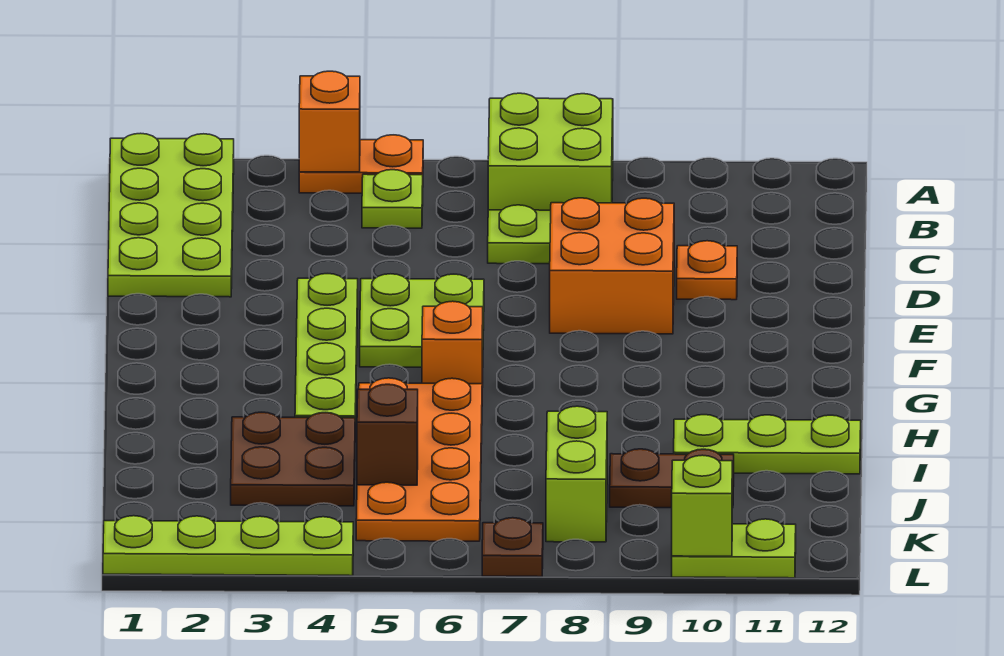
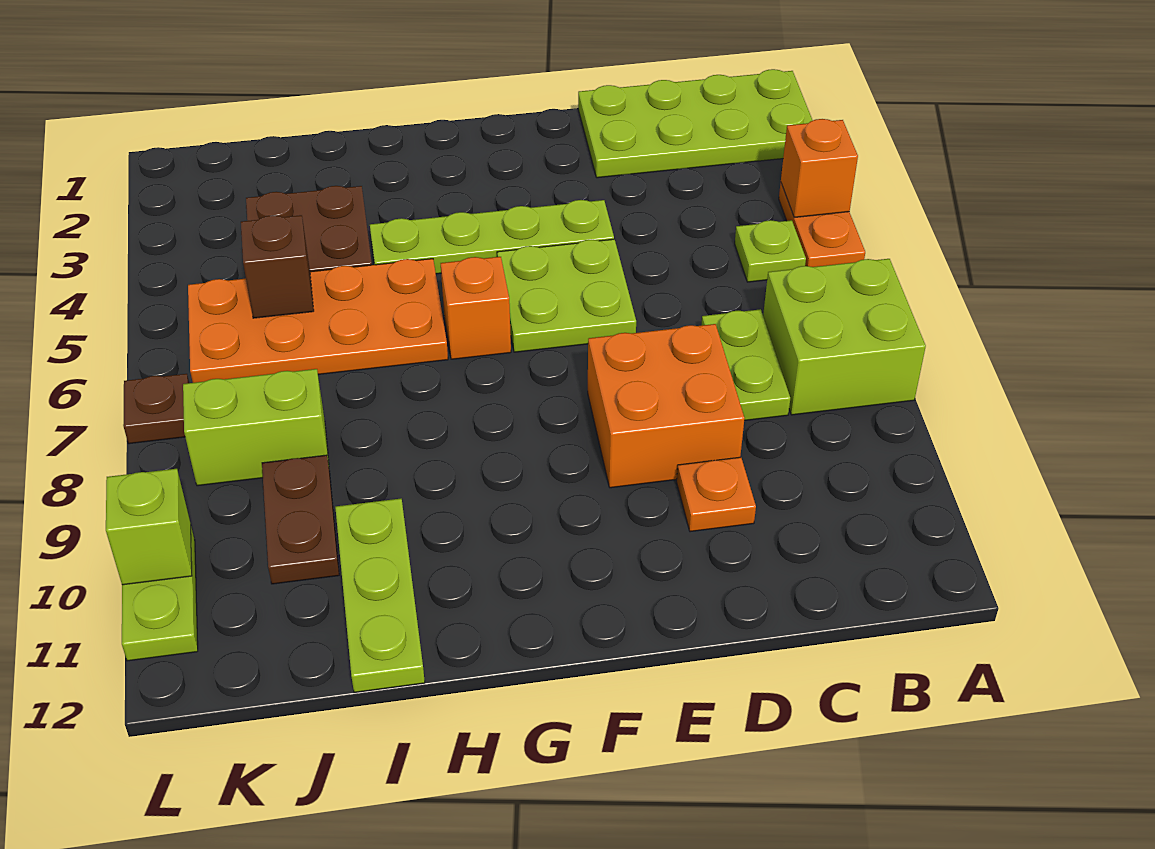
lime plate L1:L4 level 1 -> none

